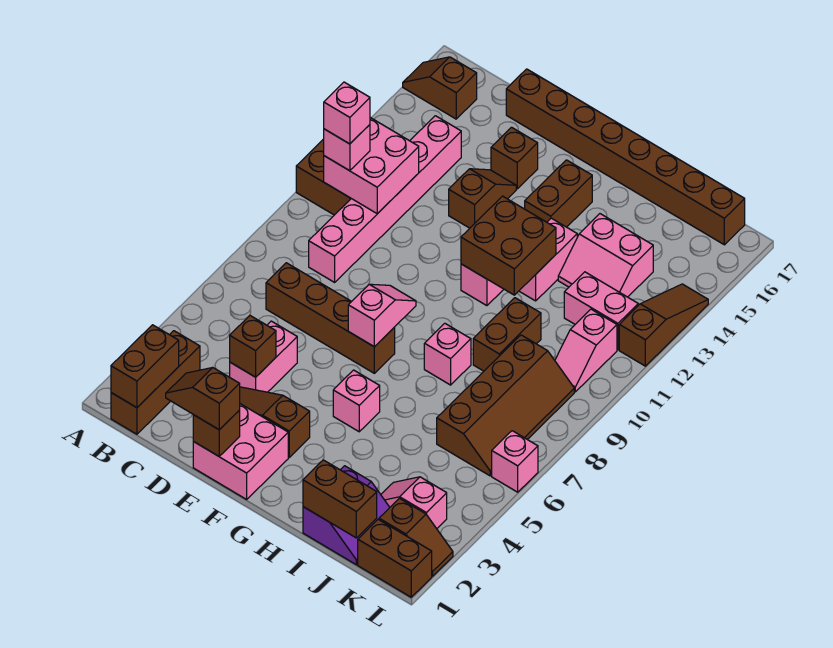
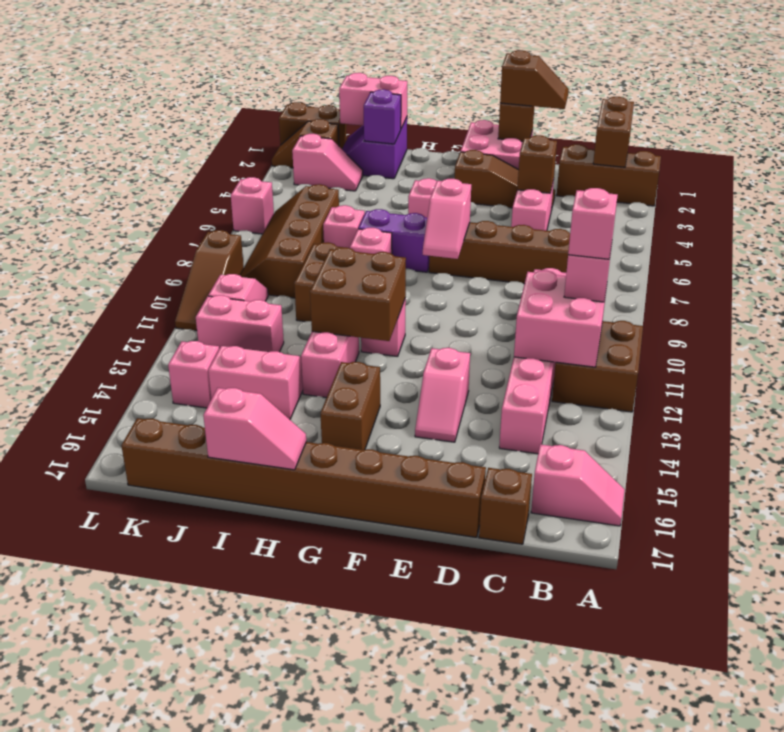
brown slope A16:B16 level 1 top B -> pink slope A16:B16 level 1 top B
brown brick B1:B3 level 1 -> brown brick A2:C2 level 1
brown slope E13:E14 level 1 top 13 -> pink slope E13:E14 level 1 top 13
brown brick E15 level 1 -> brown brick C17 level 1
none -> purple brick G7:H7 level 1
none -> pink slope H17:I17 level 2 top I
brown brick I1:J1 level 2 -> pink brick I1:J1 level 2
none -> purple brick I2 level 2
none -> pink brick I7 level 1
none -> pink brick K14 level 1
brown slope L12:L14 level 1 top 12 -> brown slope L9:L11 level 1 top 9

